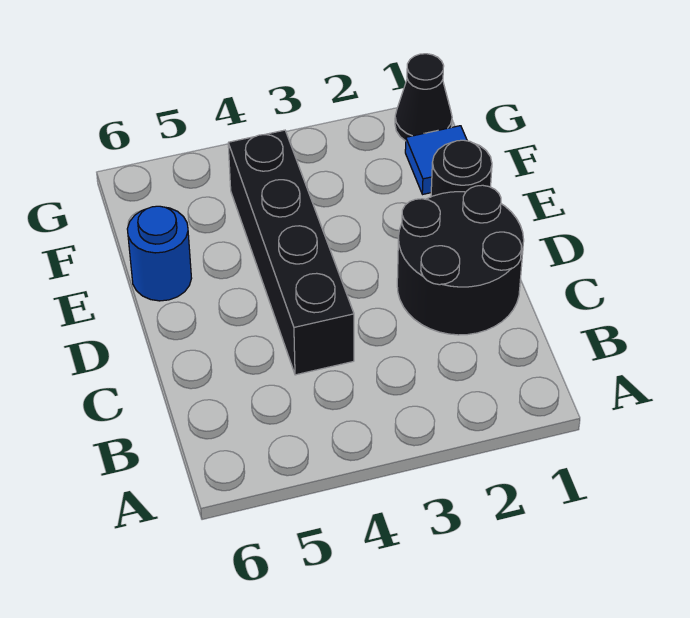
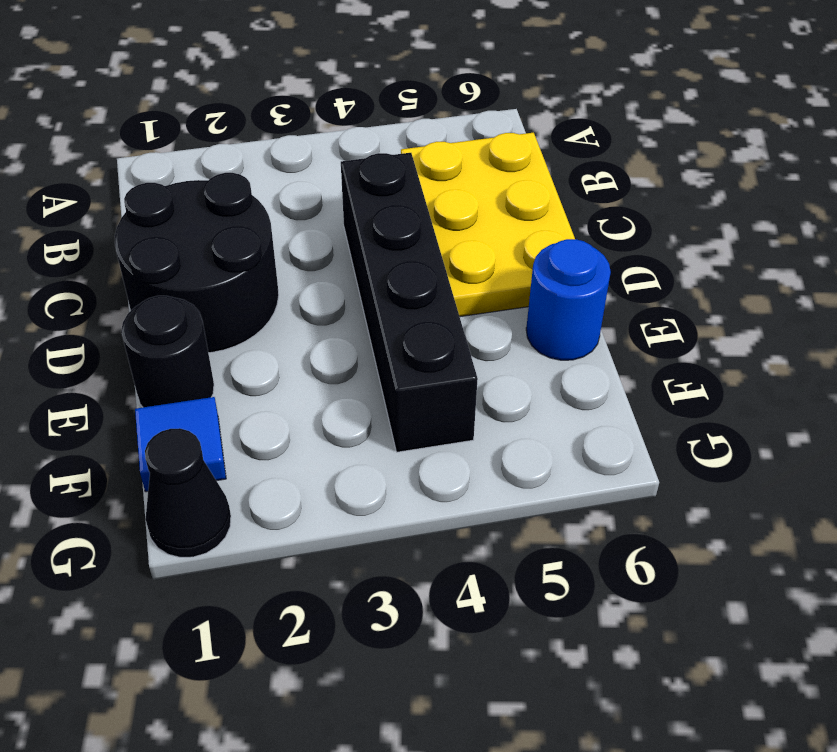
none -> yellow plate B5:D6 level 1

